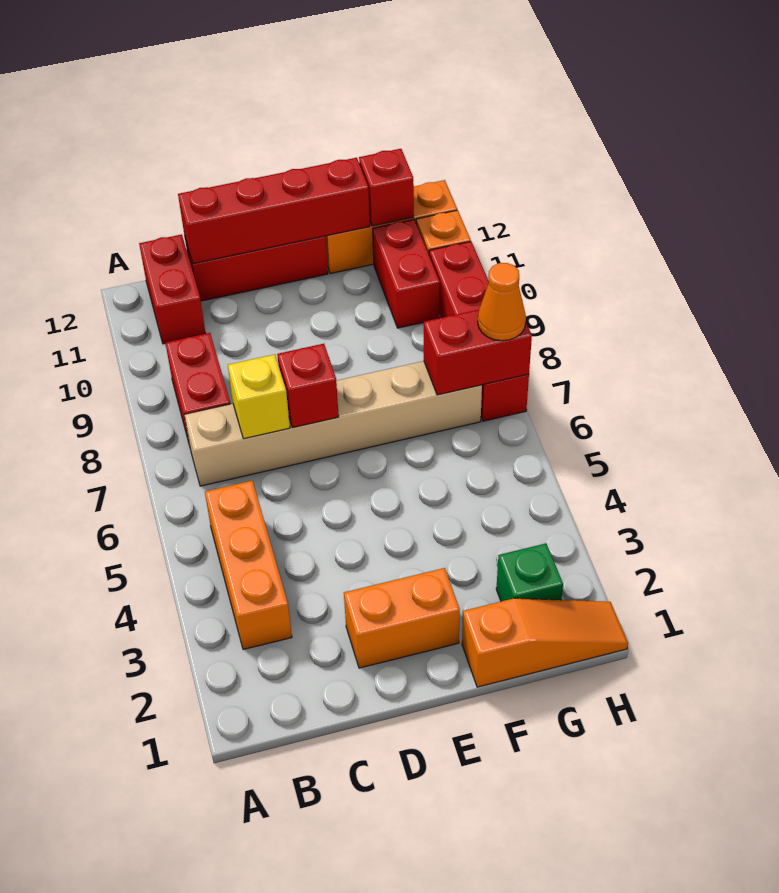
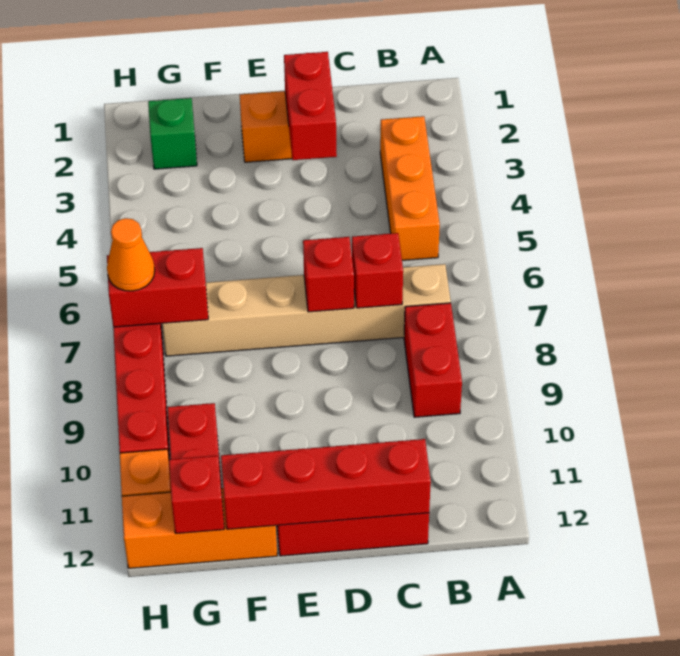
red brick B11:B12 level 1 -> red brick D2:D3 level 2
yellow brick C7 level 2 -> red brick C7 level 2
orange slope F1:H1 level 1 top F -> none

